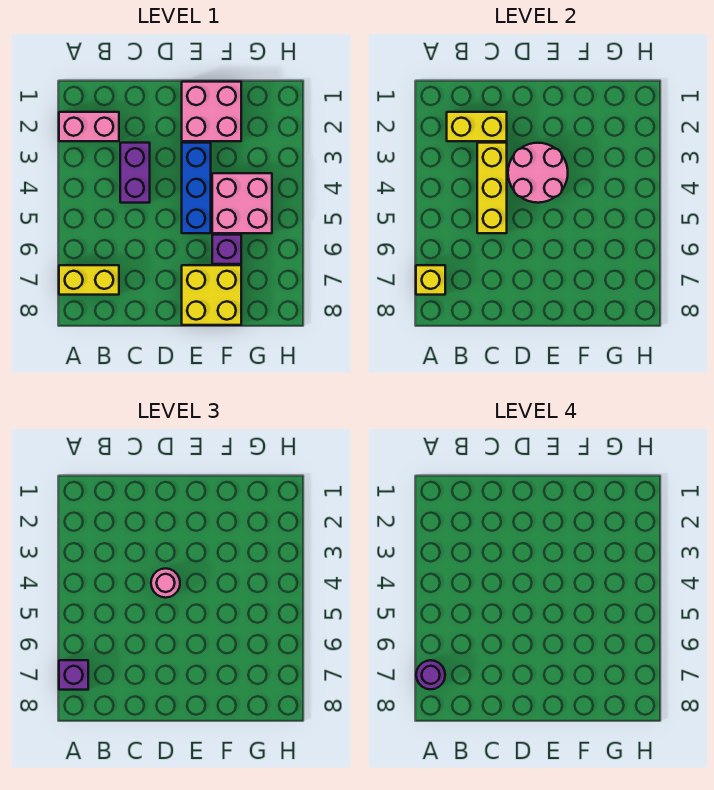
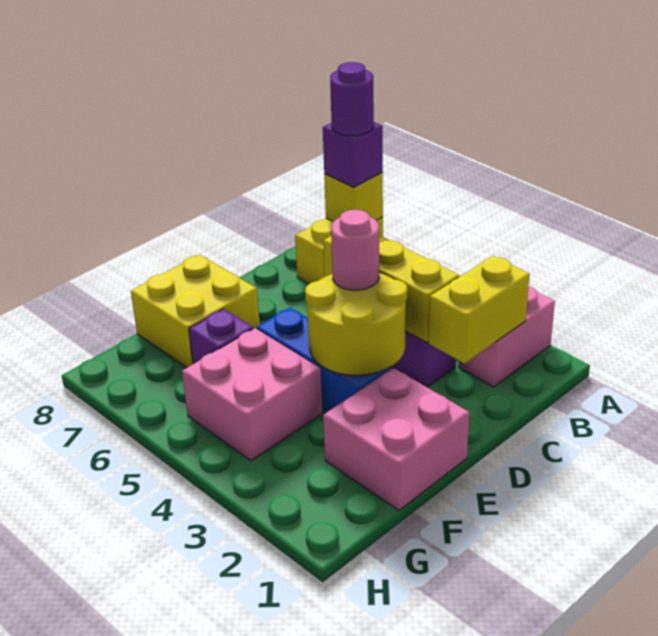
pink round brick D3:E4 level 2 -> yellow round brick D3:E4 level 2

